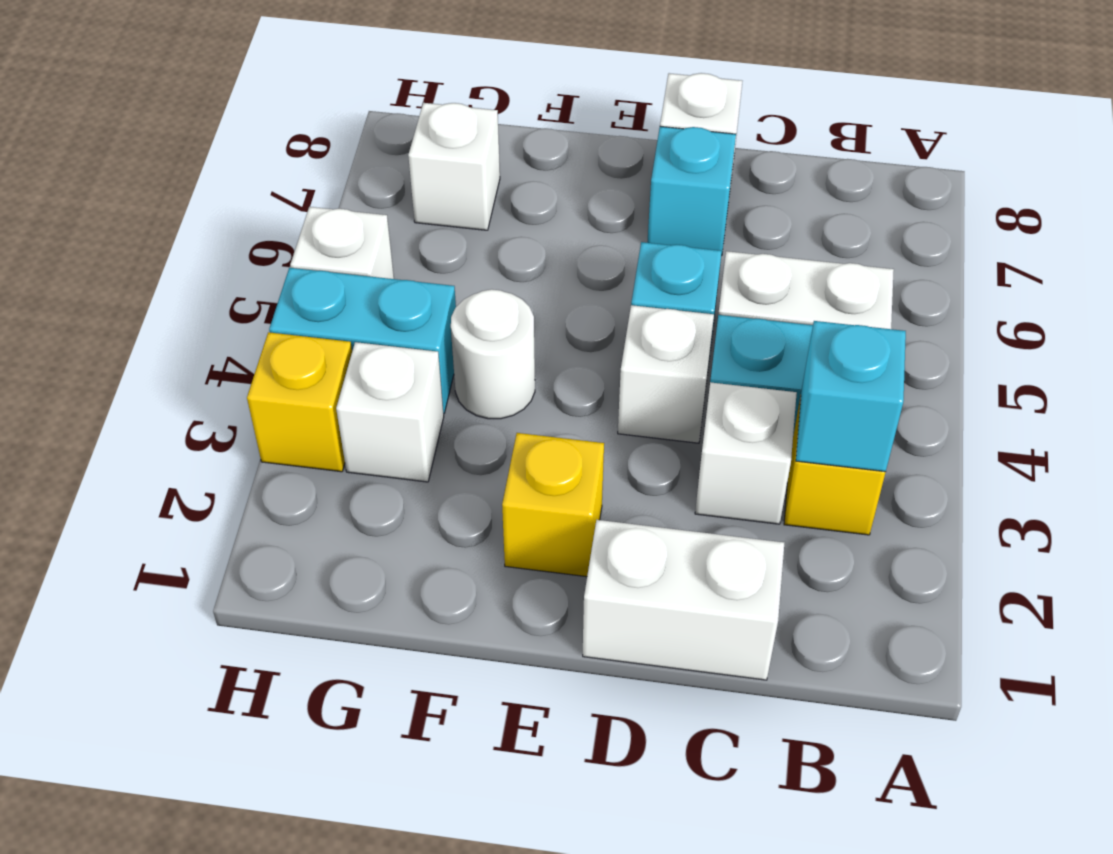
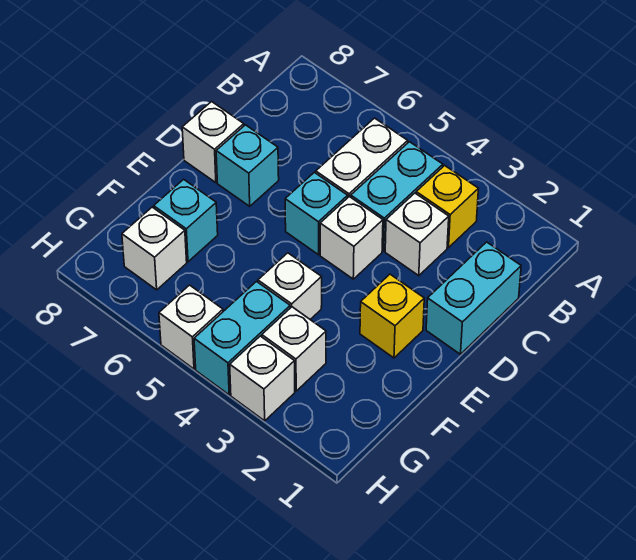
cyan brick B3 level 2 -> cyan brick F7 level 1
white brick C1:D1 level 1 -> cyan brick C1:D1 level 1
white round brick F4 level 1 -> white brick F4 level 1
yellow brick H3 level 1 -> white brick H3 level 1

